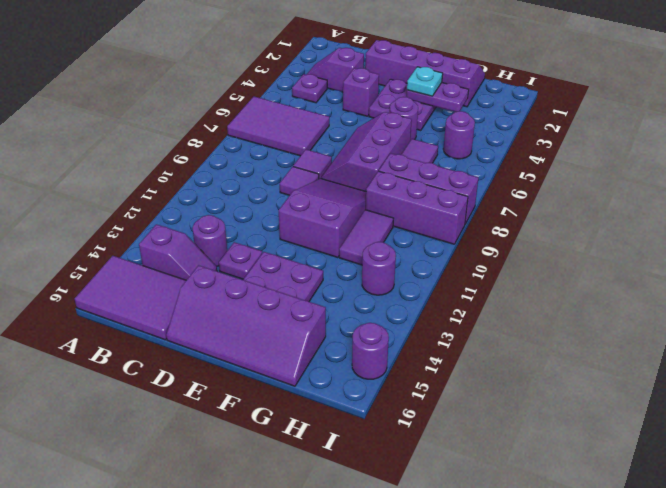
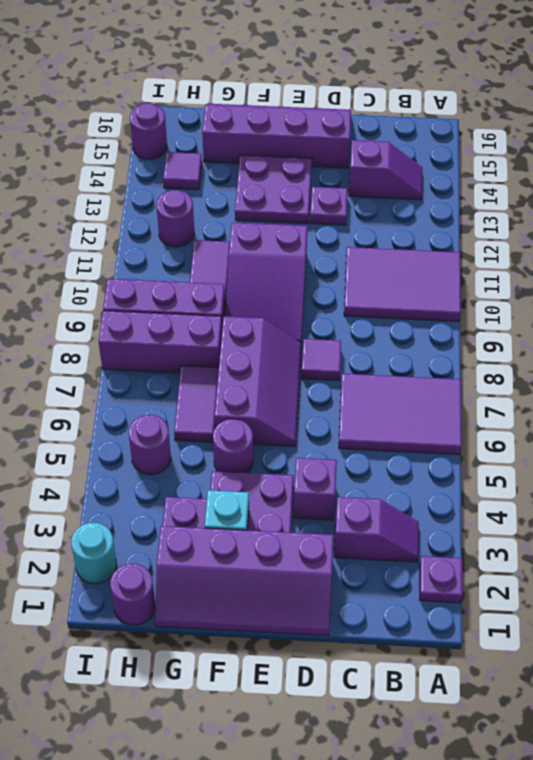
purple tile A15:C16 level 1 -> purple tile A10:C11 level 1
purple plate B4 level 1 -> purple plate A2 level 1
purple slope B14:C14 level 1 top B -> purple slope B14:C14 level 1 top C
purple round brick C13 level 1 -> purple round brick H1 level 1
purple tile D9 level 1 -> purple tile H14 level 1
none -> cyan round brick I2 level 1

